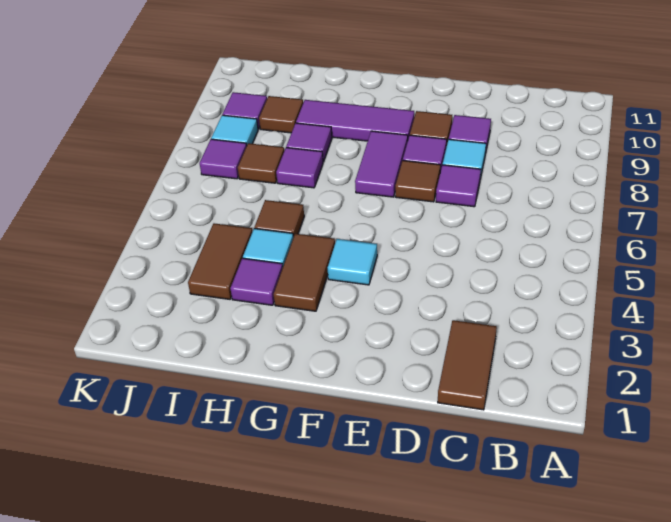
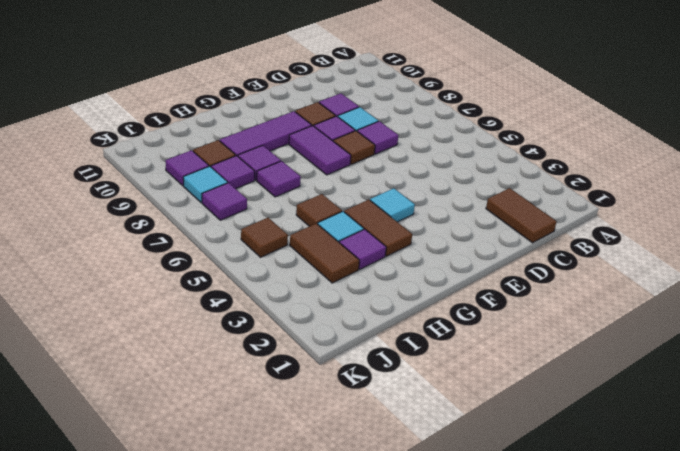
brown tile I7 level 1 -> brown tile J5 level 1
none -> purple tile I8 level 1

